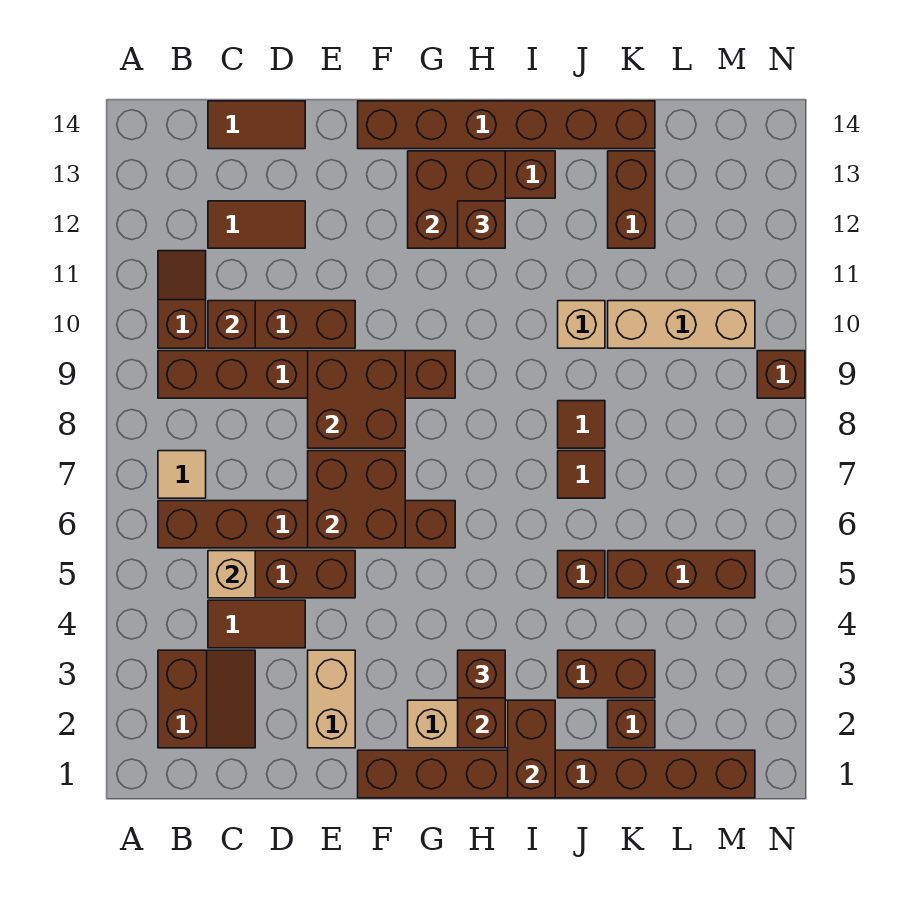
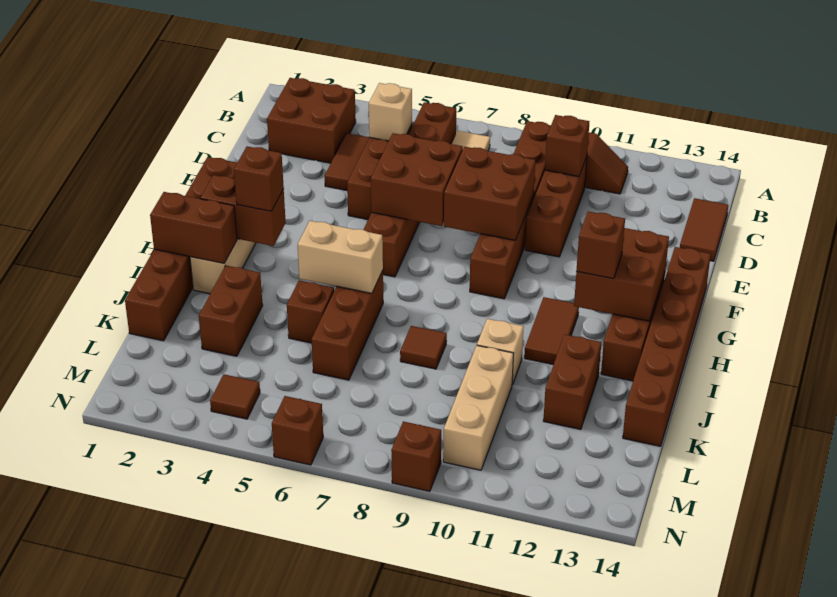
brown slope B2:C3 level 1 top B -> brown brick B2:C3 level 1
brown tile C12:D12 level 1 -> brown tile H11:I11 level 1
tan brick E2:E3 level 1 -> tan brick I5:I6 level 2
brown brick F1:M1 level 1 -> brown brick F1:K1 level 1
brown tile J7 level 1 -> brown tile M4 level 1
brown brick K2 level 1 -> brown brick N6 level 1
brown brick K5:M5 level 1 -> brown brick I6:K6 level 1
brown brick K12:K13 level 1 -> brown brick J12:K12 level 1

